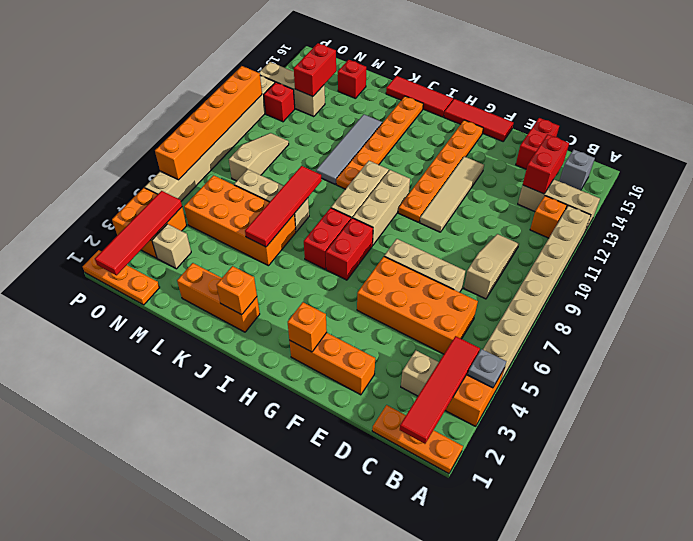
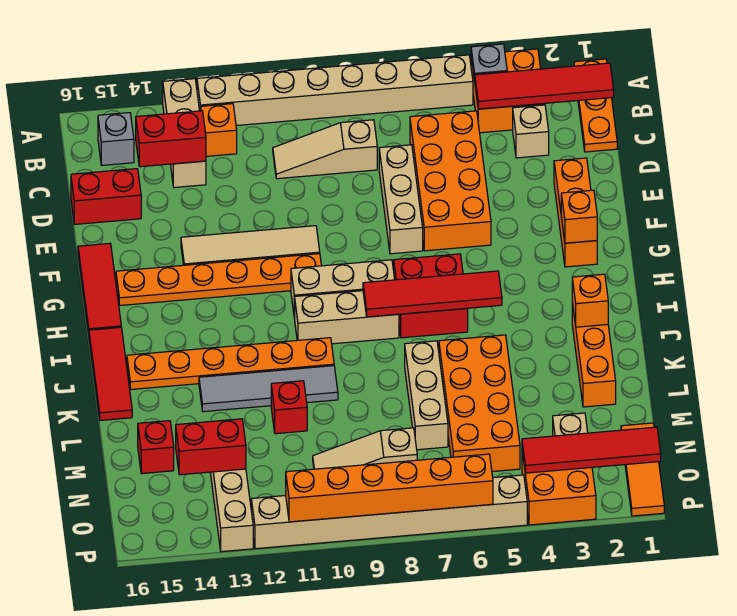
red tile K5:K8 level 2 -> red tile I5:I8 level 2
orange plate N1:P1 level 1 -> orange tile N1:P1 level 1
red brick O12 level 1 -> red brick L11 level 1

